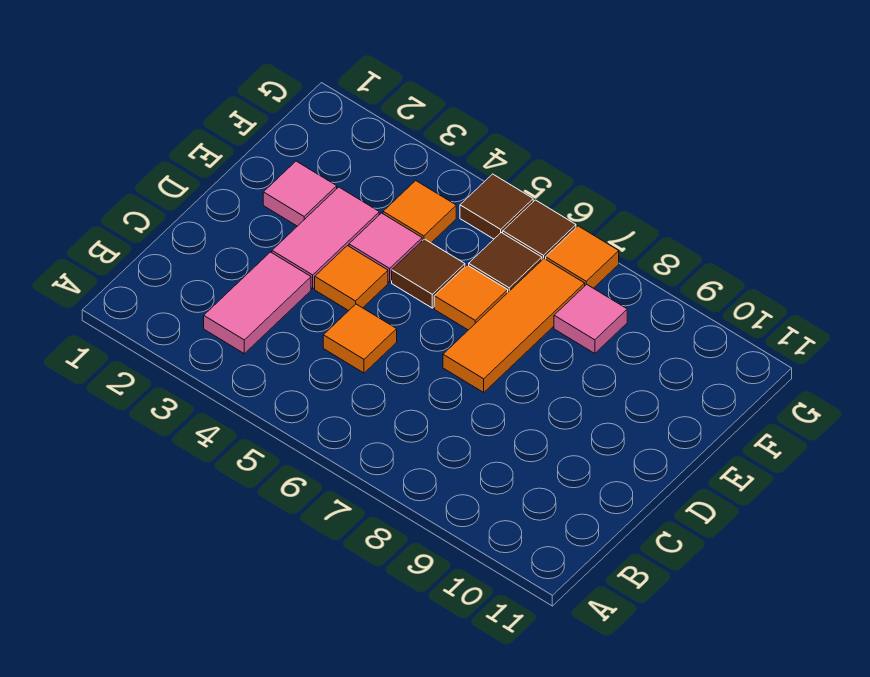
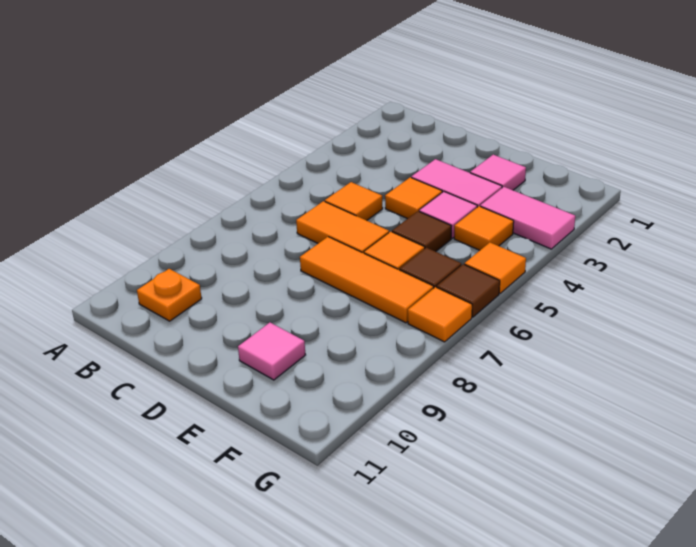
pink tile B3:C3 level 1 -> pink tile F3:G3 level 1
none -> orange plate B10 level 1
none -> orange tile C6:D6 level 1
pink tile F8 level 1 -> pink tile E10 level 1
brown tile G5 level 1 -> orange tile G5 level 1

